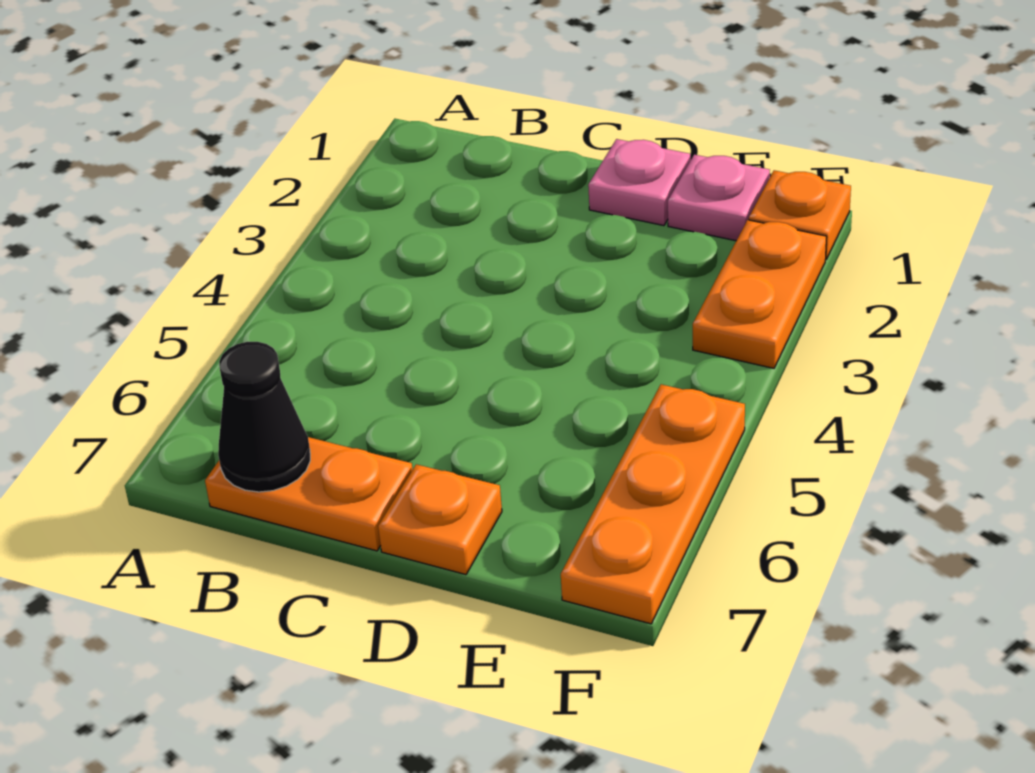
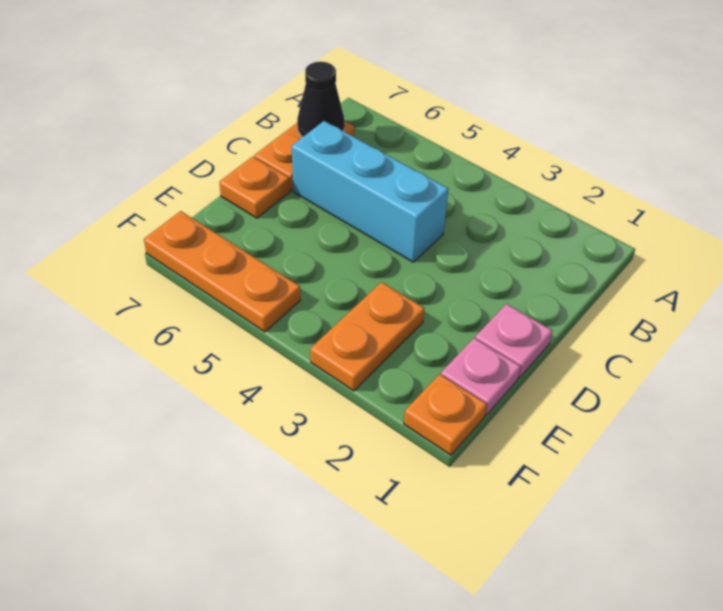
none -> cyan brick C4:C6 level 1
orange plate F2:F3 level 1 -> orange plate E3:F3 level 1

